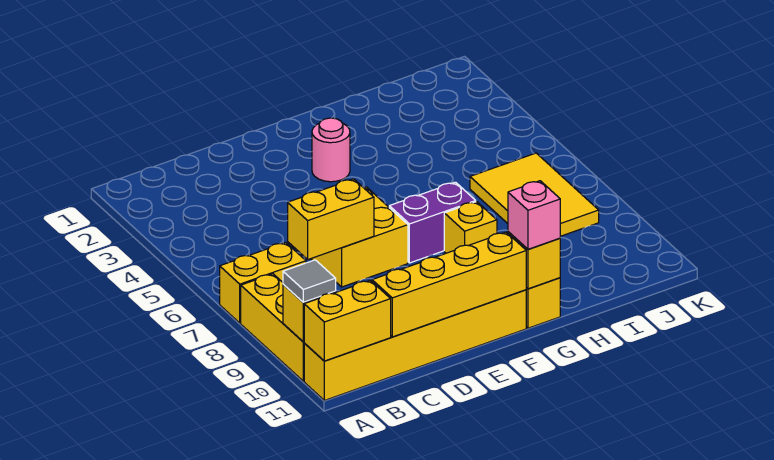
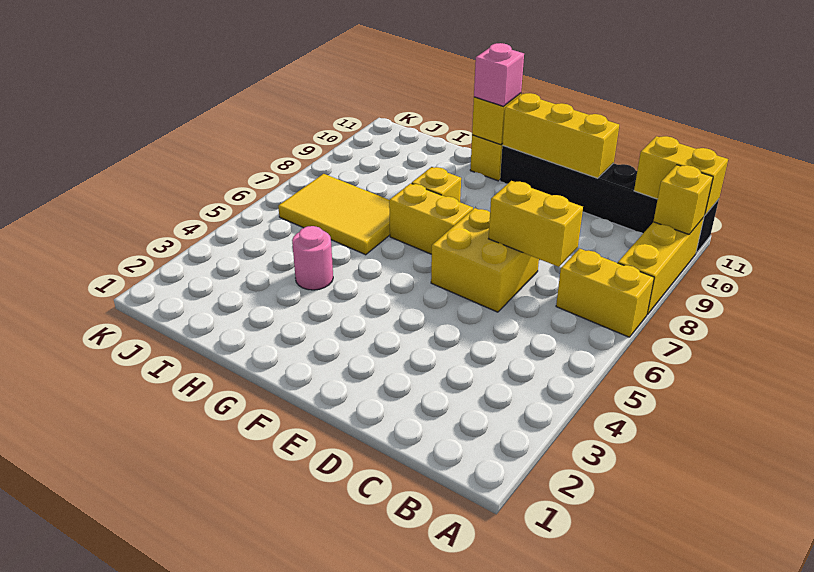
grey tile A10 level 3 -> none
yellow brick A11:F11 level 1 -> black brick A11:F11 level 1
yellow brick C11:F11 level 2 -> yellow brick D11:F11 level 2
pink round brick F3 level 1 -> pink round brick H4 level 1
purple brick F7:G7 level 1 -> yellow brick F7:G7 level 1
yellow tile I6:J8 level 1 -> yellow tile H6:J7 level 1

